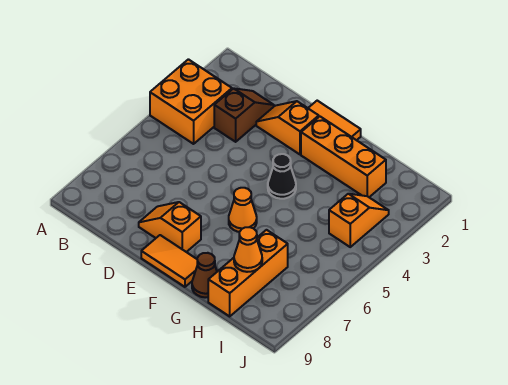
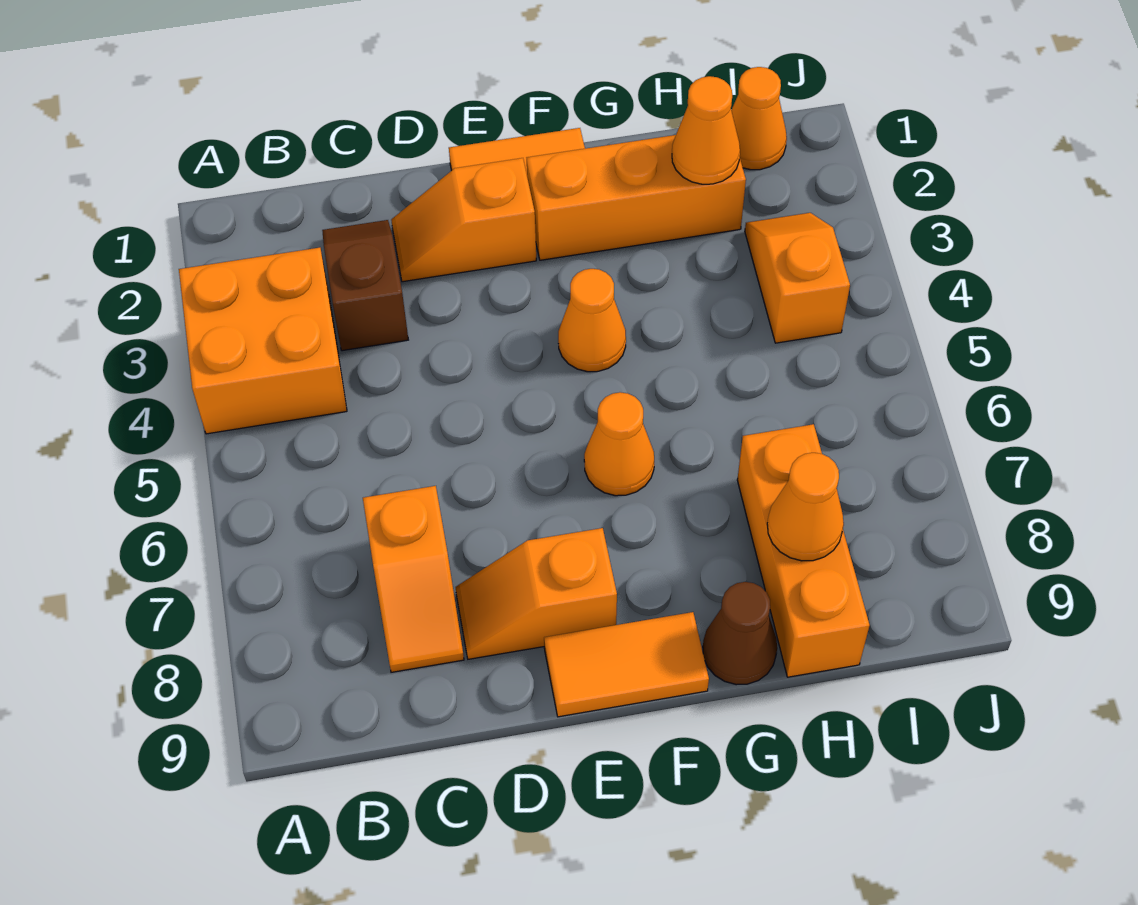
none -> orange slope C7:C8 level 1 top 7
black cone F4 level 1 -> orange cone F4 level 1
none -> orange cone H2 level 2
none -> orange cone I1 level 1

